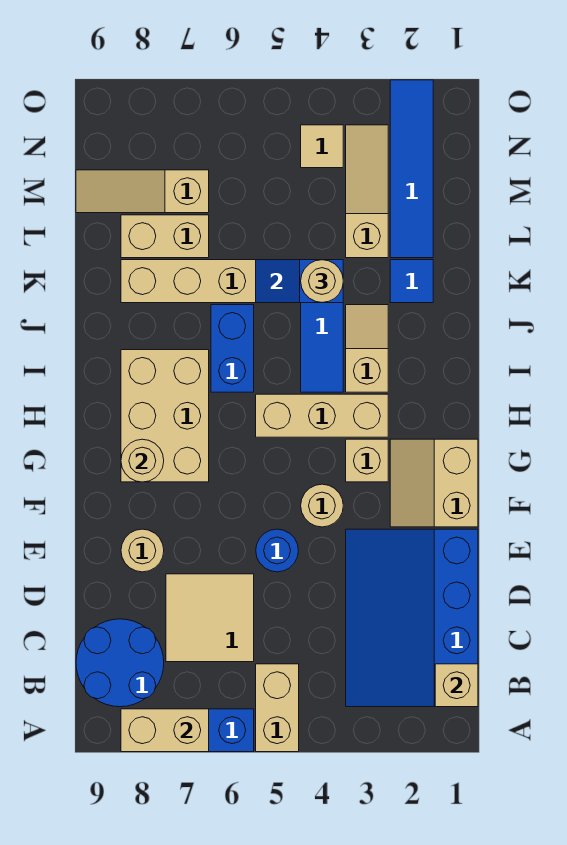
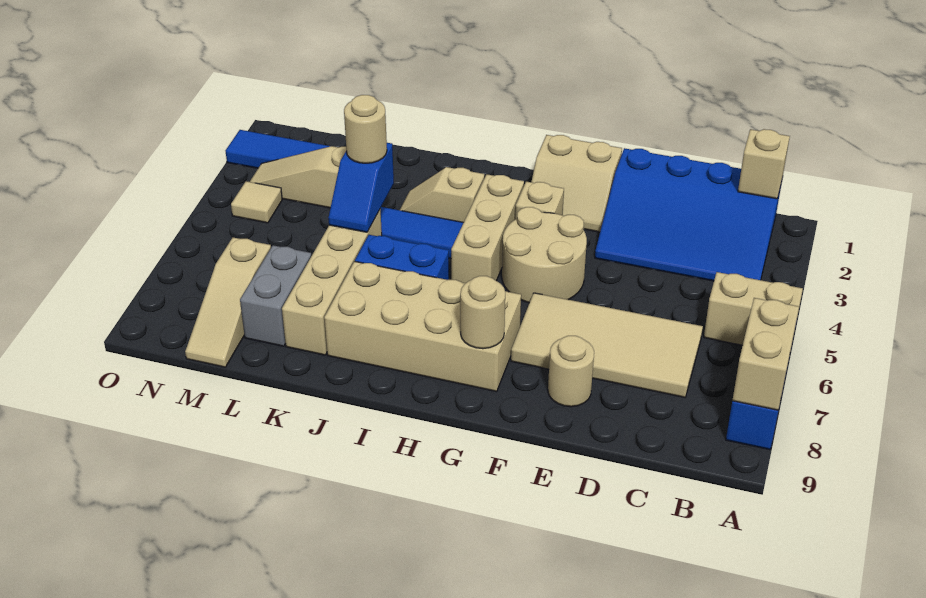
blue round brick B8:C9 level 1 -> none
tan tile C6:D7 level 1 -> tan tile C6:F7 level 1
blue round brick E5 level 1 -> none
tan round brick F4 level 1 -> tan round brick F4:G5 level 1
tan brick G7:I8 level 1 -> tan brick G7:J8 level 1
blue tile K2 level 1 -> none
tan brick L7:L8 level 1 -> grey brick L7:L8 level 1

